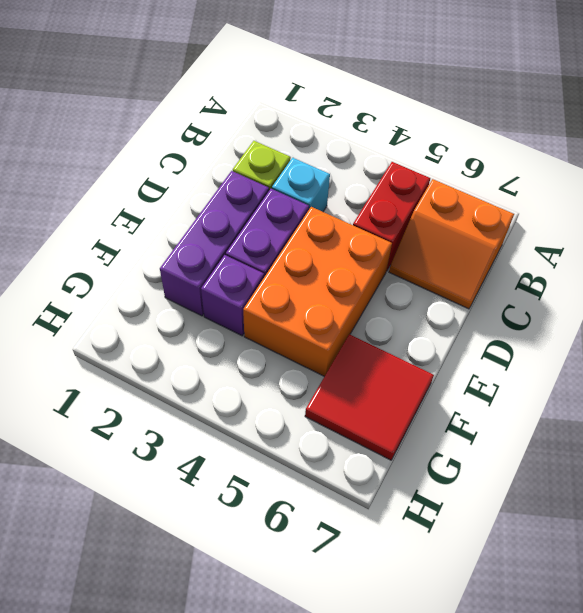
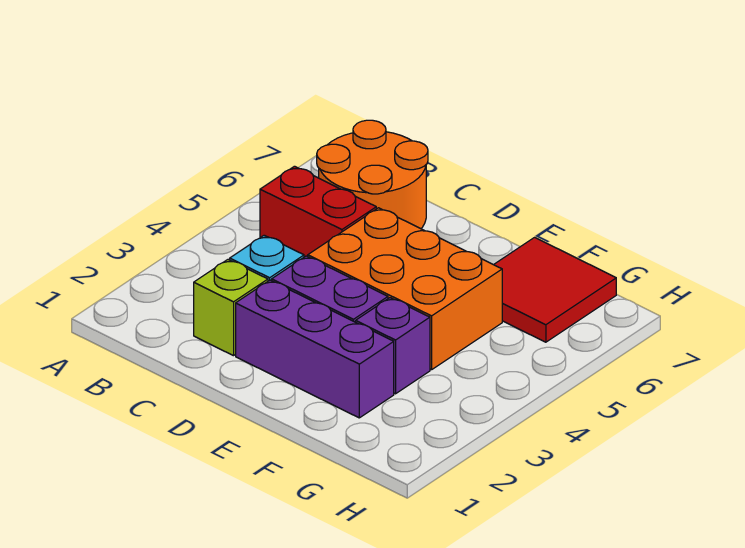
orange slope B6:C7 level 1 top B -> orange round brick B6:C7 level 1

